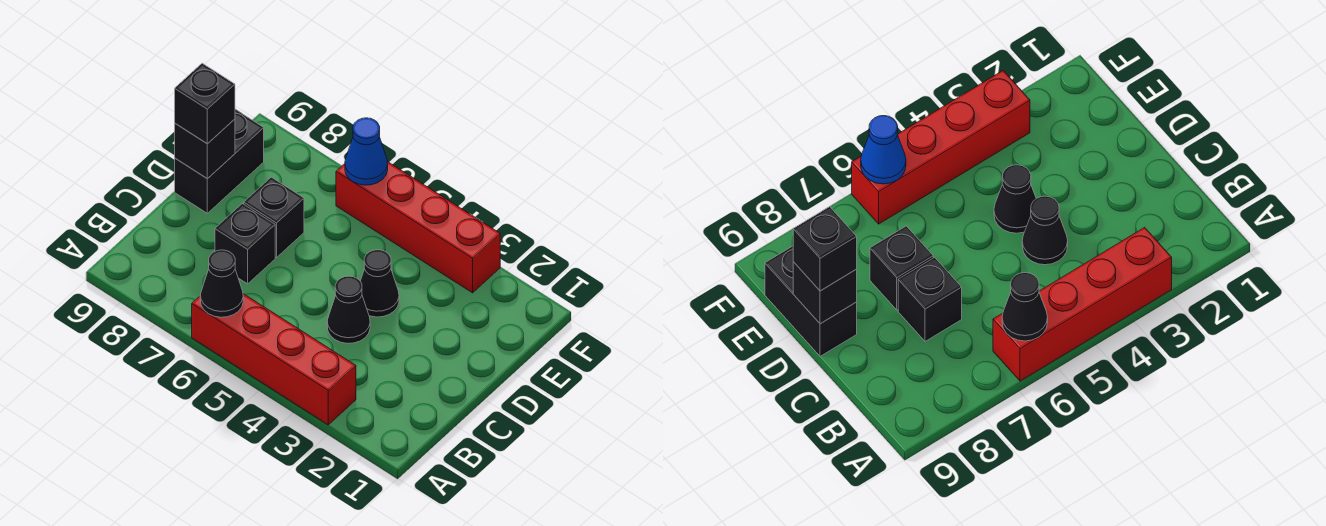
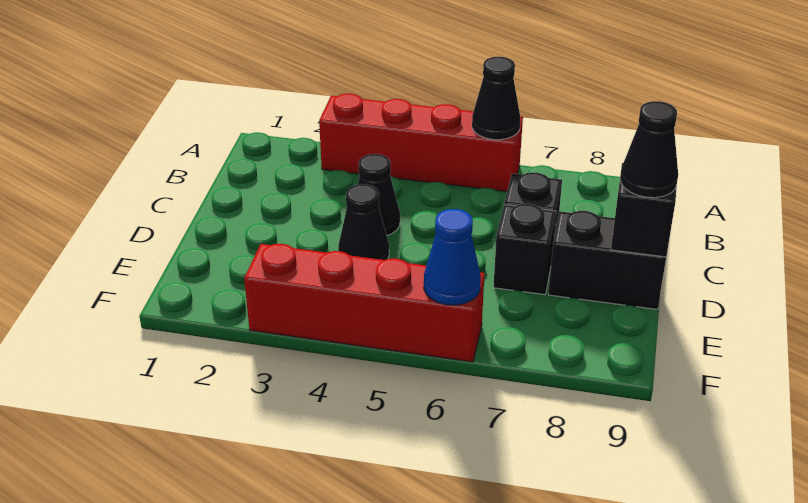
black brick D9:E9 level 1 -> black brick D8:D9 level 1
black brick D9 level 3 -> black cone D9 level 3

